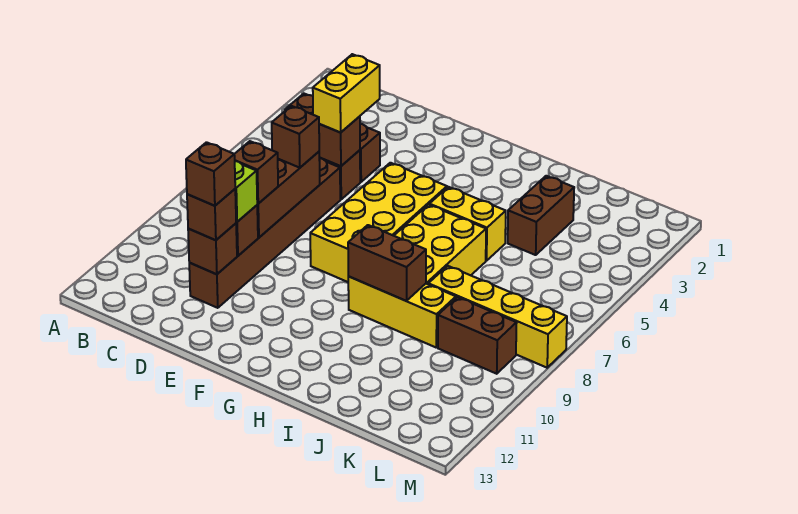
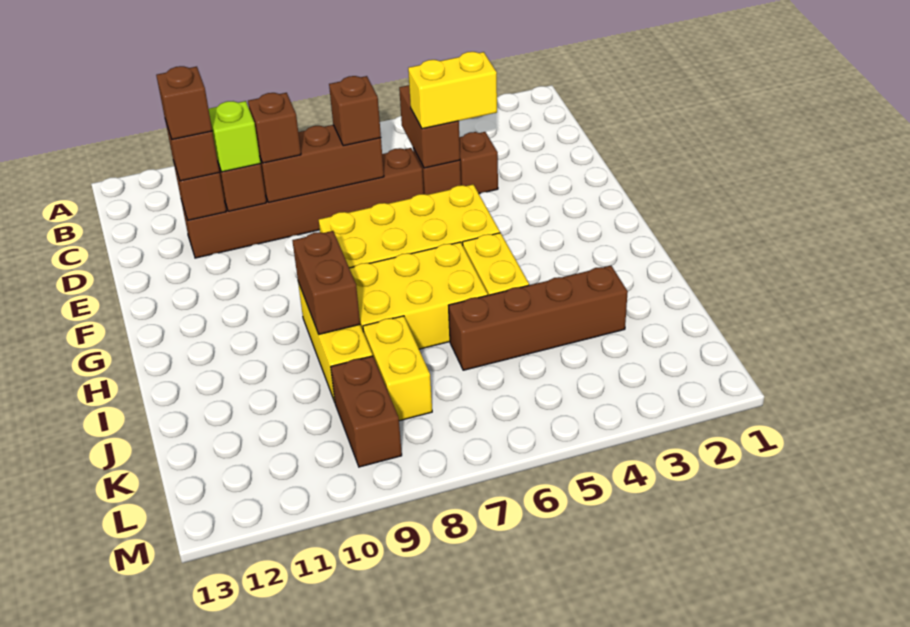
brown brick J3:J4 level 1 -> brown brick J3:J6 level 1
yellow brick J8:M8 level 1 -> yellow brick J8:K8 level 1

